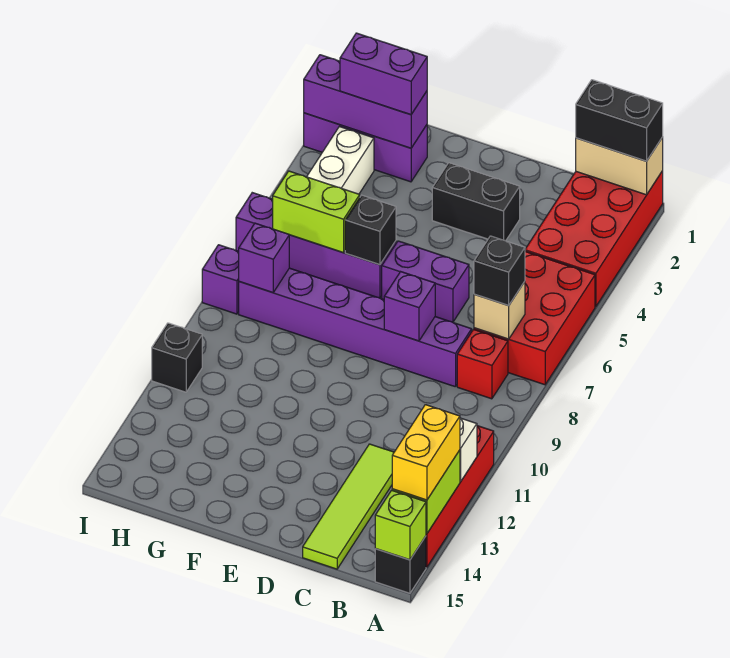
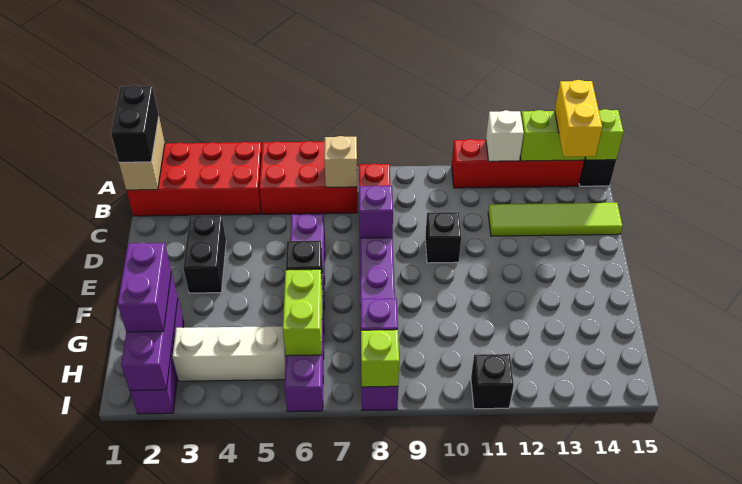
yellow brick A13:A14 level 3 -> yellow brick A14:B14 level 3
black brick B7 level 3 -> black brick D10 level 1
none -> lime brick I8 level 2

